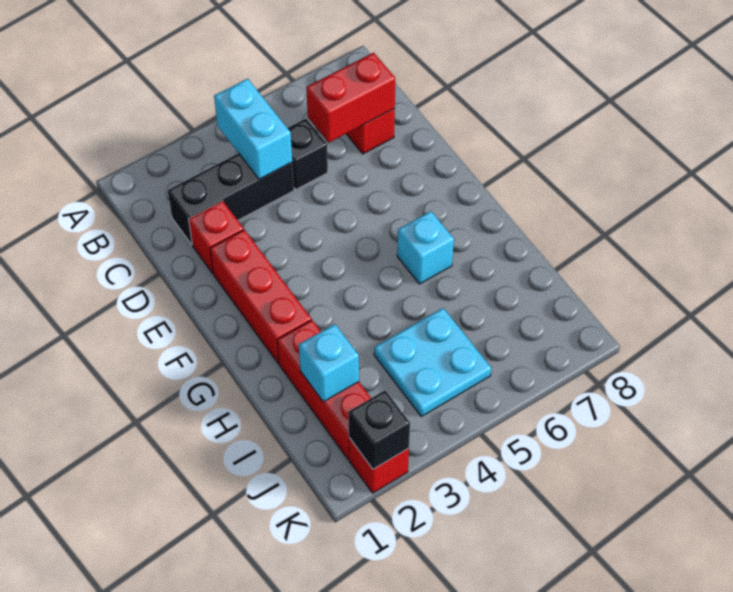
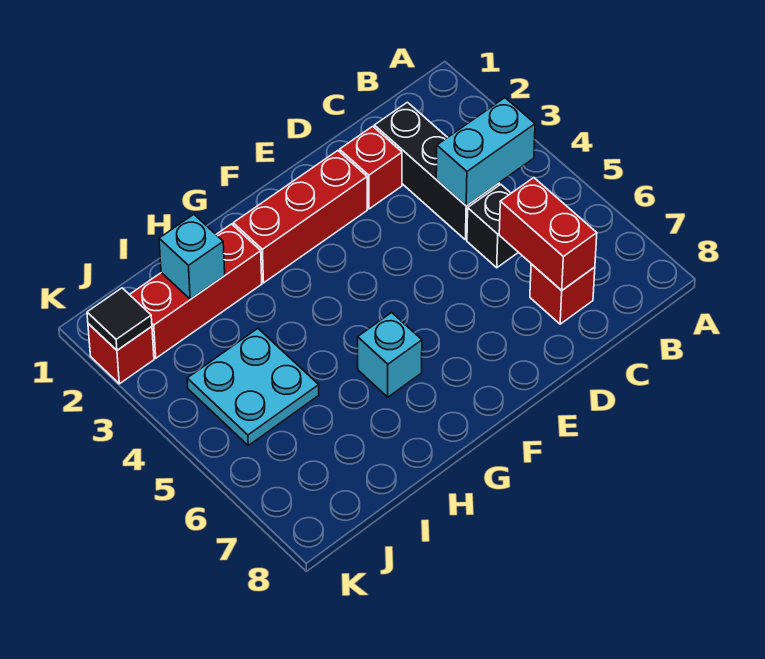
black brick K2 level 2 -> black tile K2 level 2

